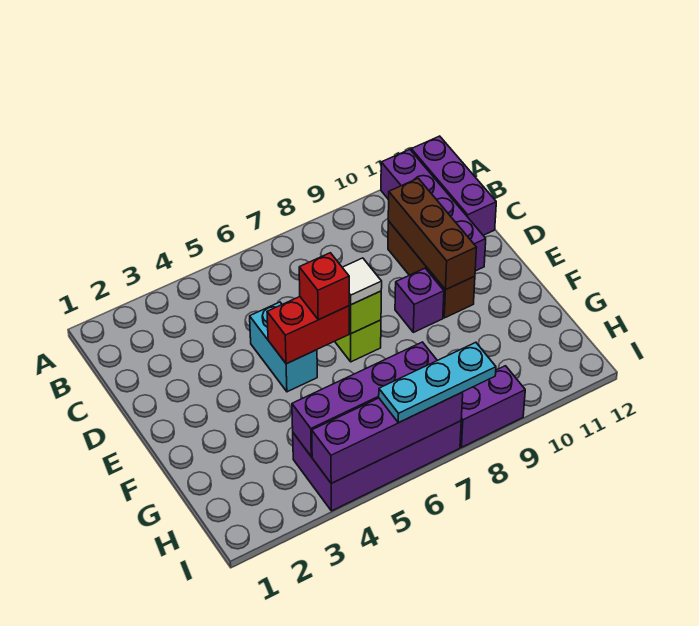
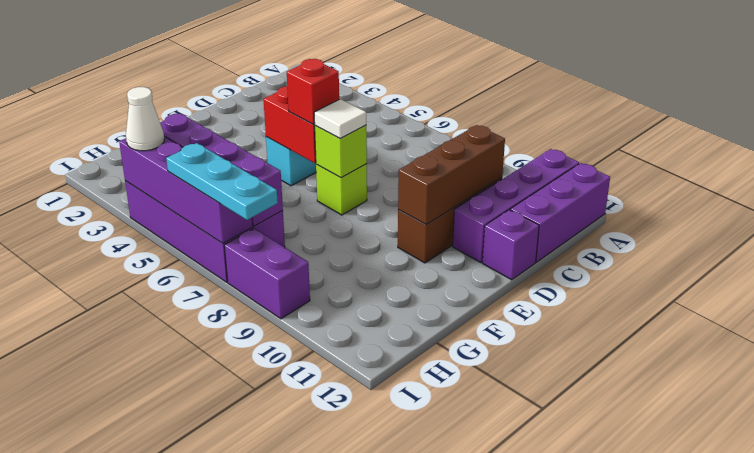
purple brick E9 level 1 -> purple brick D12 level 1
none -> white cone I4 level 3

